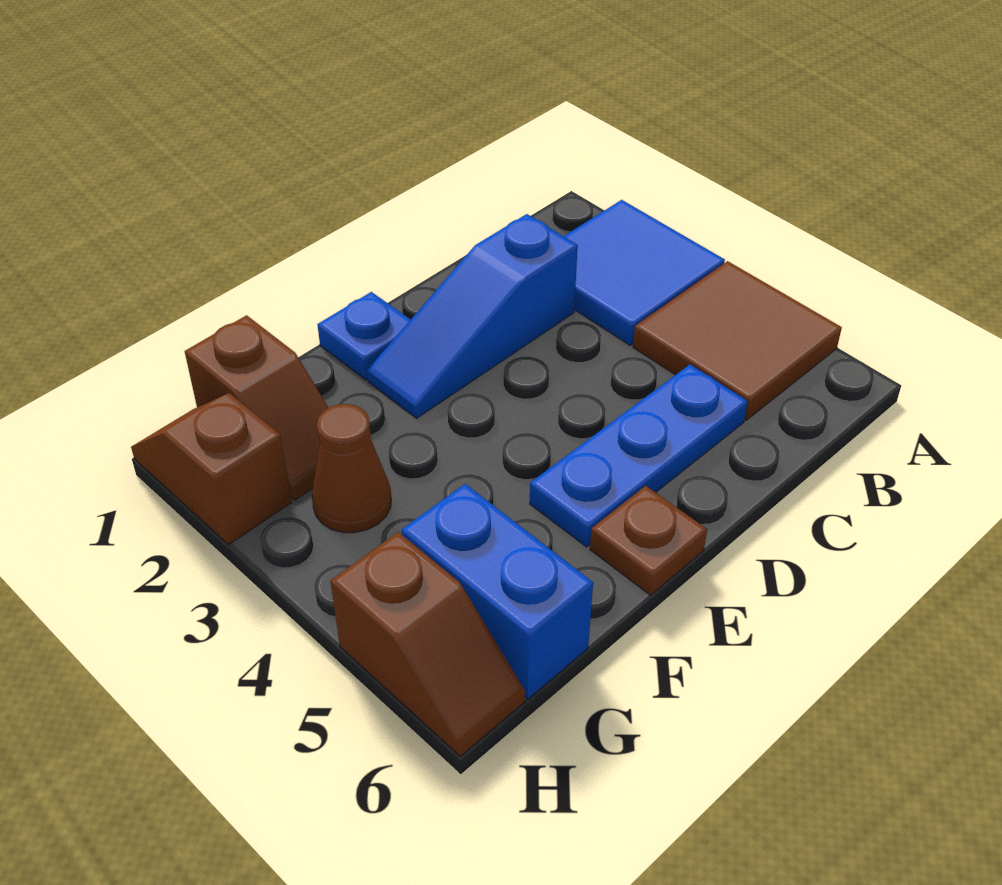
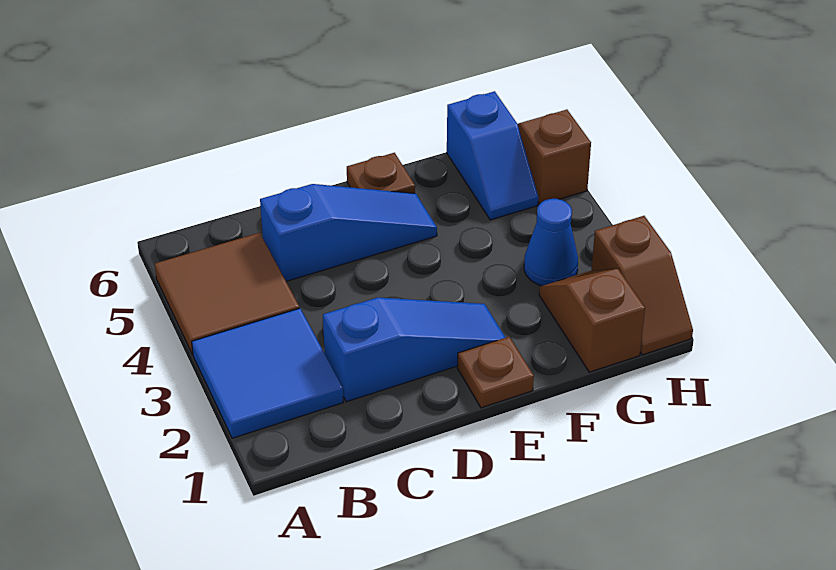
blue plate C5:E5 level 1 -> blue slope C5:E5 level 1 top C
blue plate E1 level 1 -> brown plate E1 level 1
brown cone G3 level 1 -> blue cone G3 level 1
blue brick G5:G6 level 1 -> blue slope G5:G6 level 1 top 6

